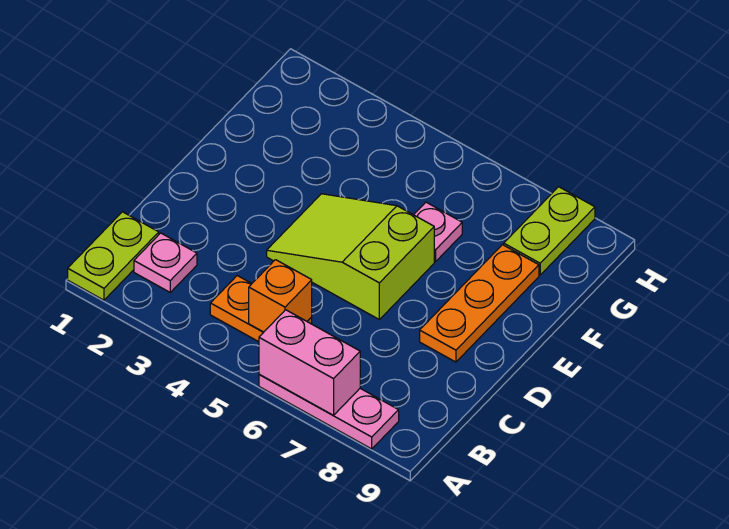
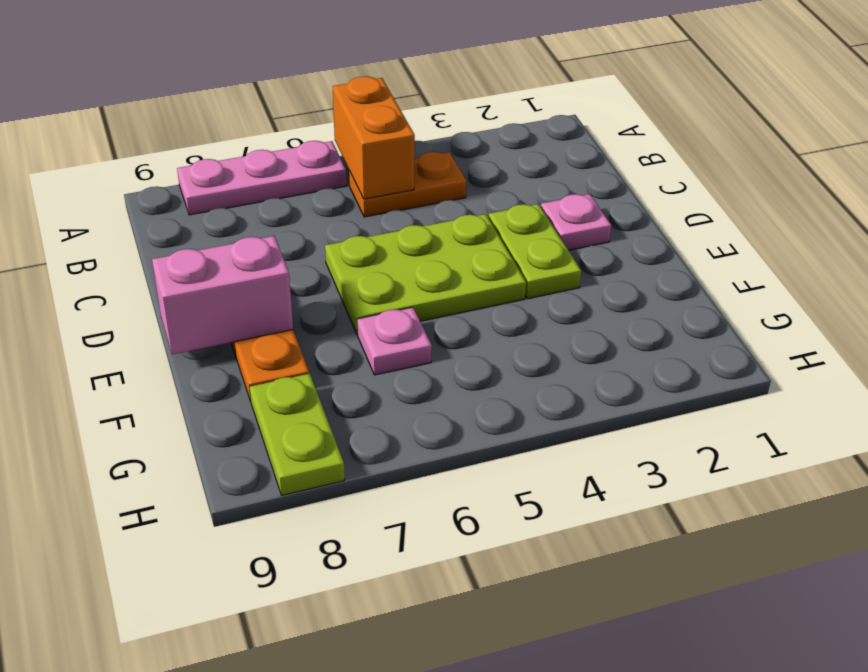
lime plate A1:B1 level 1 -> lime plate D3:E3 level 1
pink brick A6:A7 level 2 -> pink brick E8:E9 level 2
pink plate B2 level 1 -> pink plate D2 level 1
orange brick B5 level 2 -> orange brick A5:B5 level 2
lime slope D4:E6 level 1 top 6 -> lime plate D4:E6 level 1

